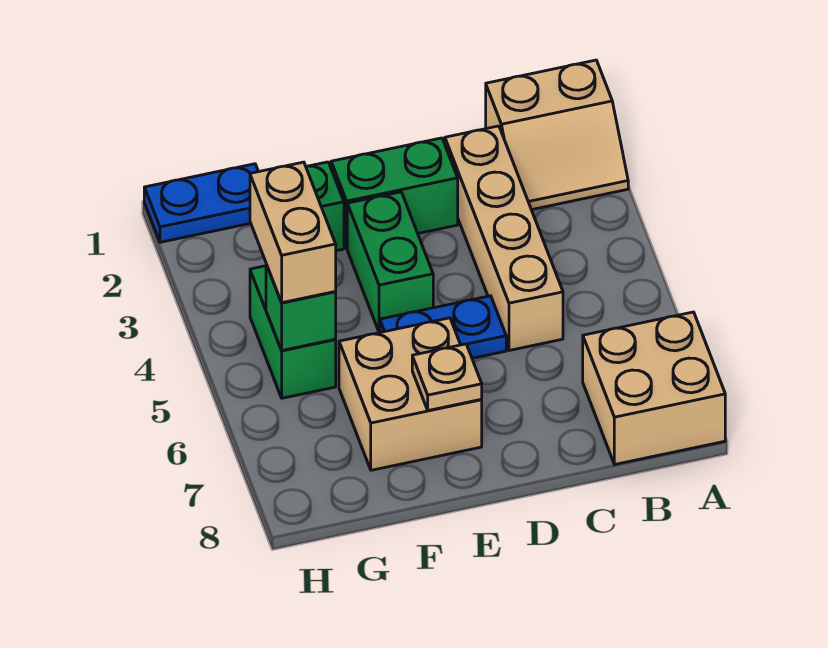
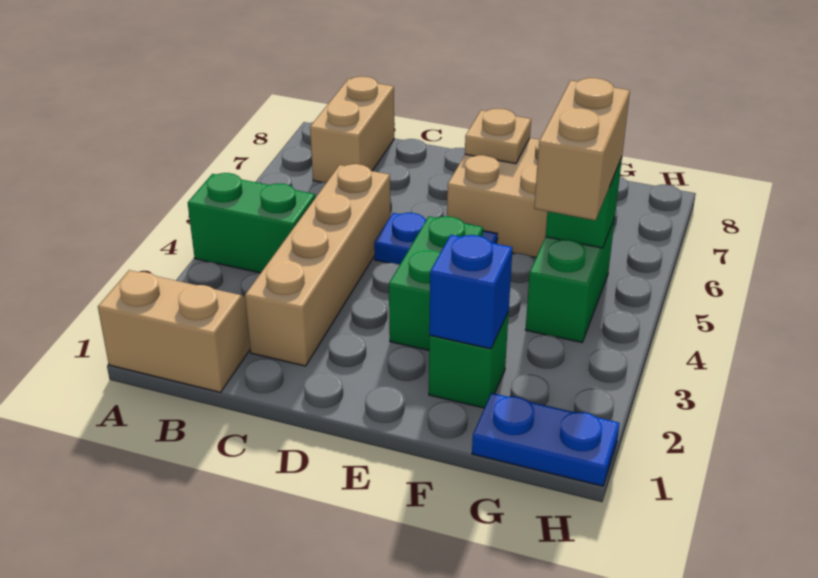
tan brick A7:B8 level 1 -> tan brick B7:B8 level 1
green brick D2:E2 level 1 -> green brick A4:B4 level 1
none -> blue brick F2 level 2

